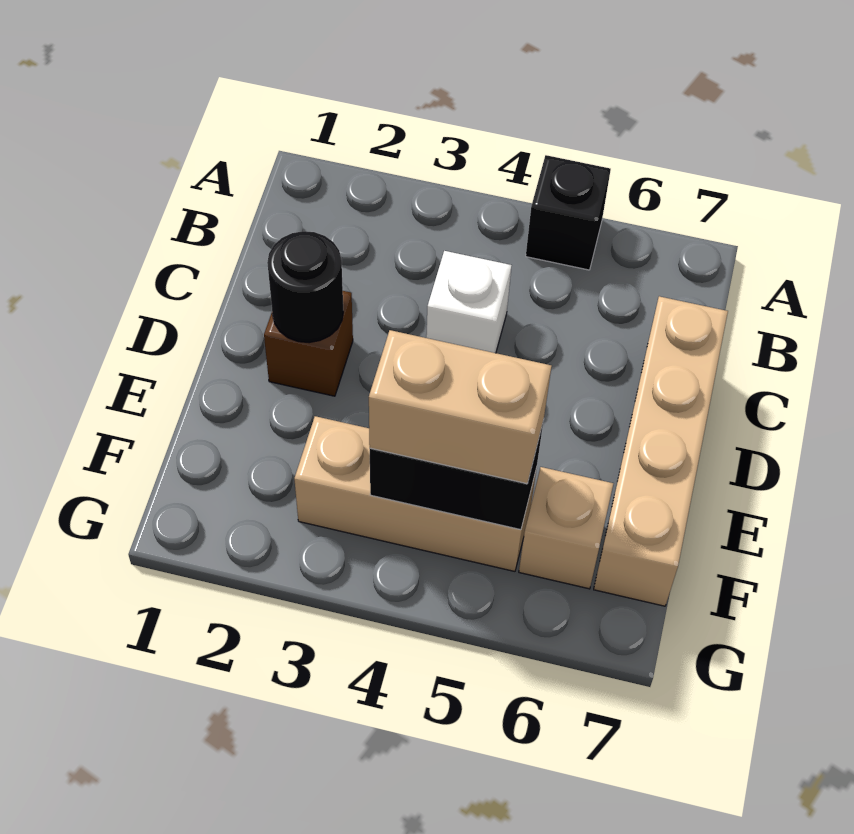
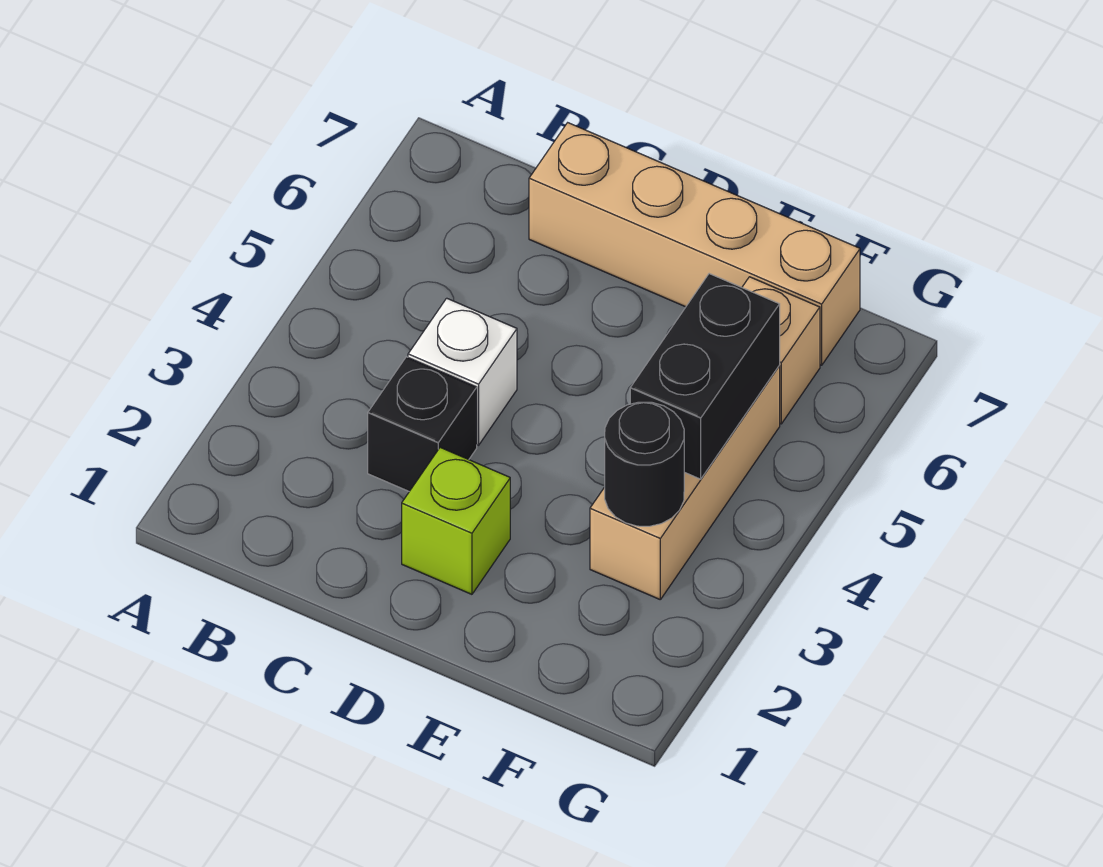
black brick A5 level 1 -> black brick C3 level 1
brown brick D2 level 1 -> lime brick D2 level 1
black round brick D2 level 2 -> black round brick F3 level 2
tan brick F4:F5 level 3 -> none

